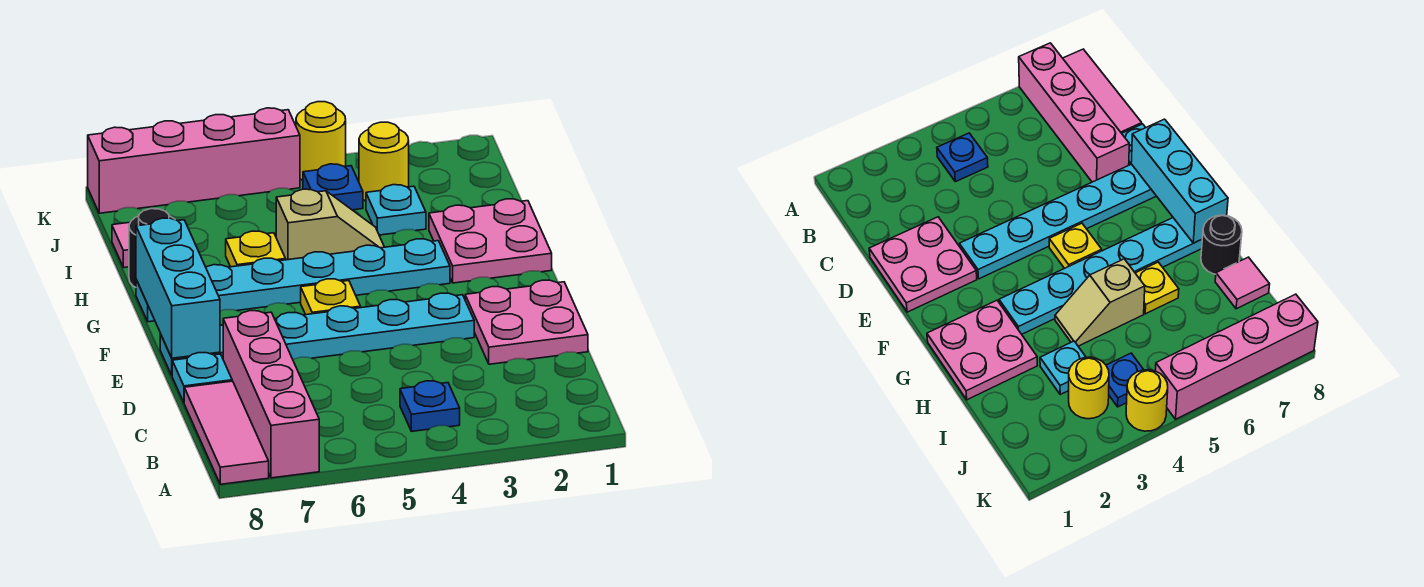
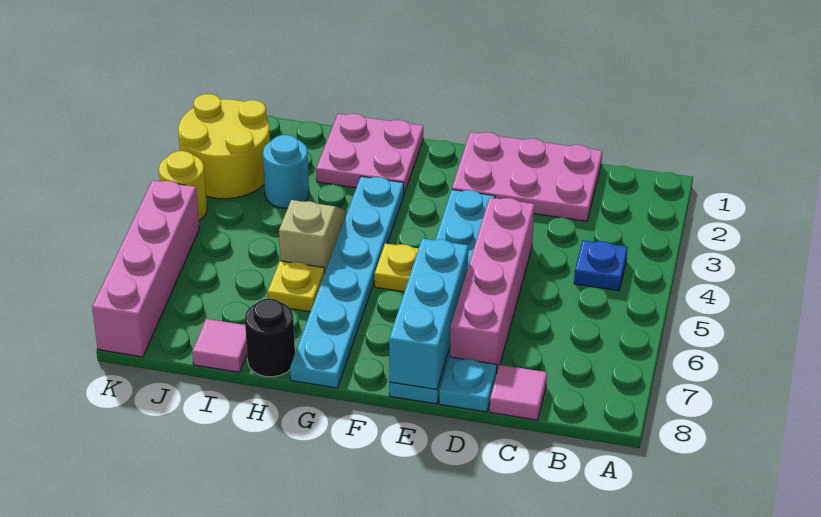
pink brick A7:D7 level 1 -> pink brick D4:D7 level 1
pink tile A8:C8 level 1 -> pink tile C8 level 1
pink plate D1:E2 level 1 -> pink plate C1:E2 level 1
cyan brick E8:G8 level 2 -> cyan brick E6:E8 level 2
cyan plate I3 level 1 -> cyan round brick I3 level 1
yellow round brick J3 level 1 -> yellow round brick J2:K3 level 1
blue plate J4 level 1 -> none

